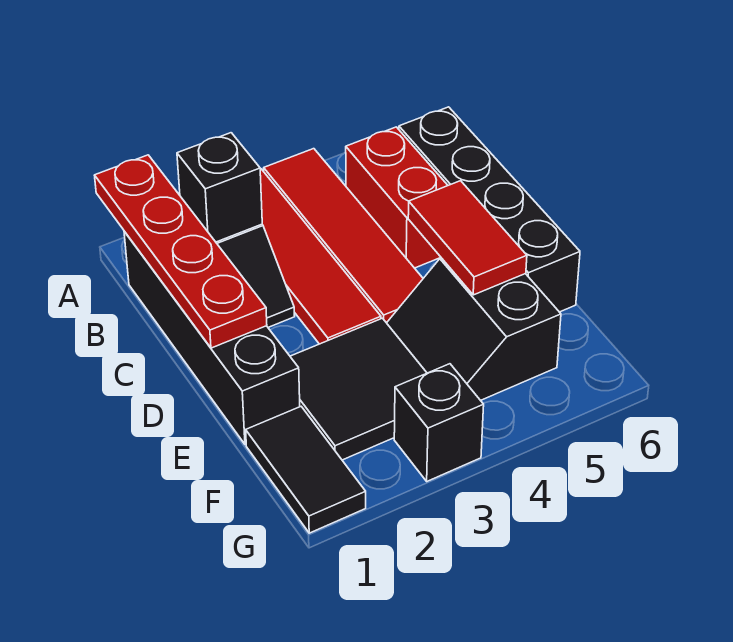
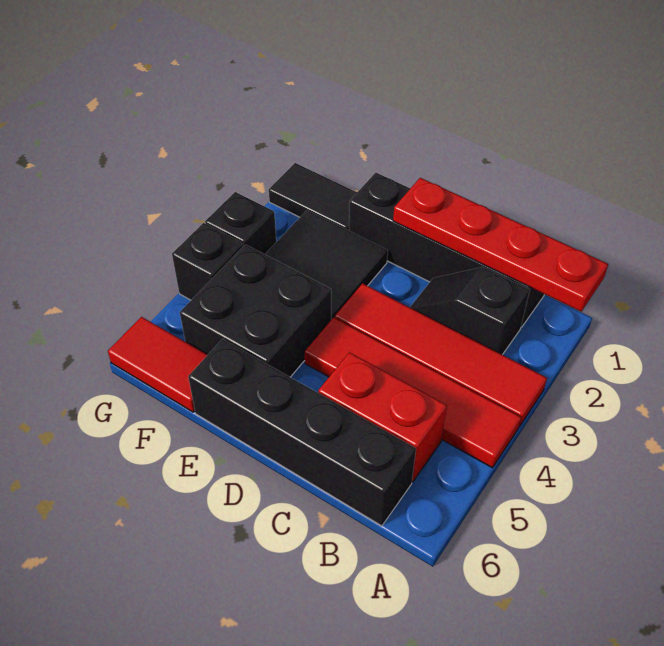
black brick B2 level 2 -> black brick G4 level 1
red tile D5:E5 level 2 -> red tile F6:G6 level 1
black slope E4:F5 level 1 top 5 -> black brick E4:F5 level 1

